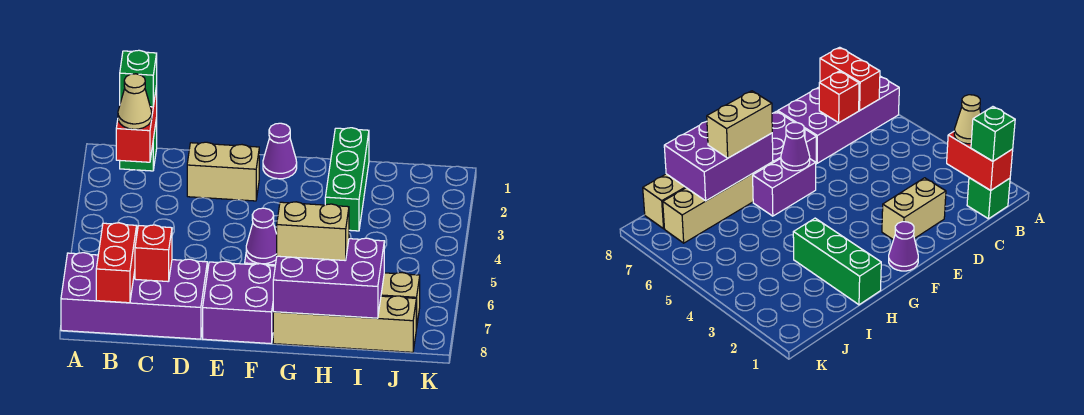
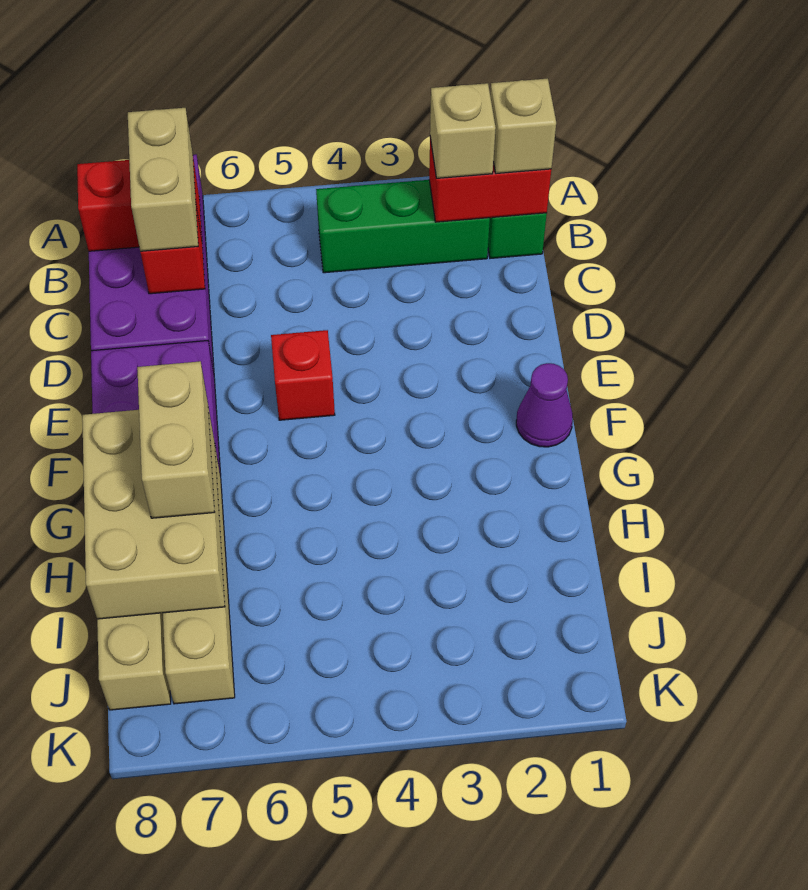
green brick B1 level 3 -> tan brick B1 level 3
tan cone B2 level 3 -> tan brick B2 level 3
tan brick D2:E2 level 1 -> tan brick B7:C7 level 3
none -> red brick E5 level 1
purple brick F6:G6 level 1 -> none
purple cone F6 level 2 -> none
purple brick G7:I8 level 2 -> tan brick G7:I8 level 2
green brick H1:H3 level 1 -> green brick B2:B4 level 1

